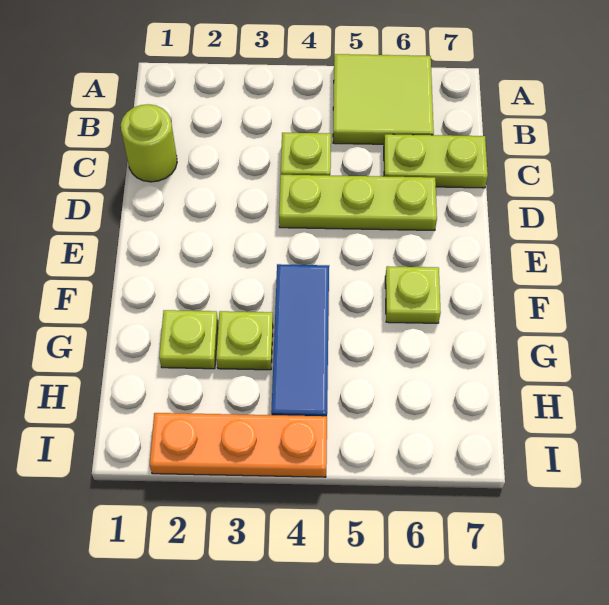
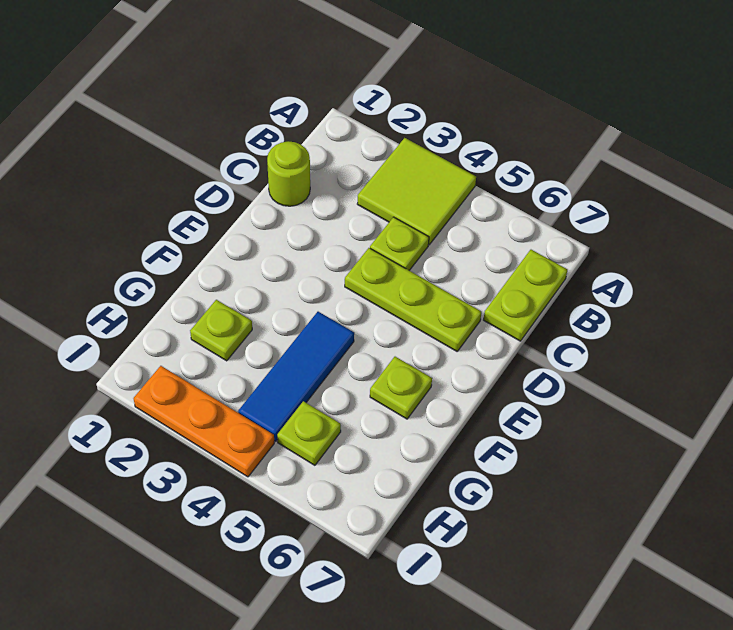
lime tile A5:B6 level 1 -> lime tile A3:B4 level 1
lime plate C6:C7 level 1 -> lime plate B7:C7 level 1
lime plate G3 level 1 -> lime plate H5 level 1

